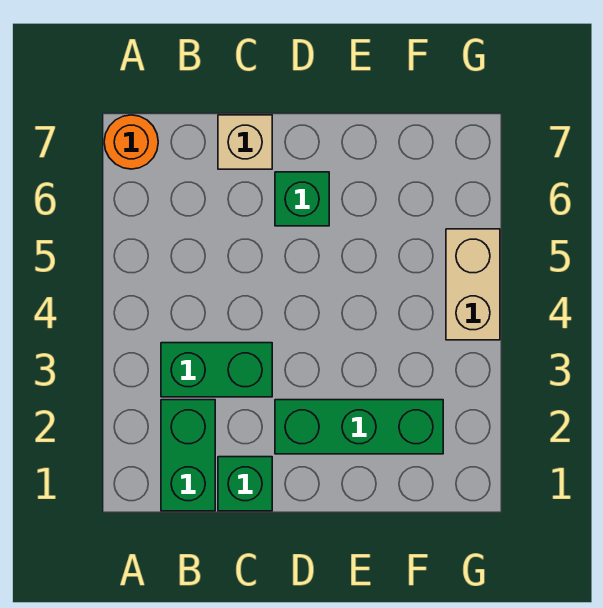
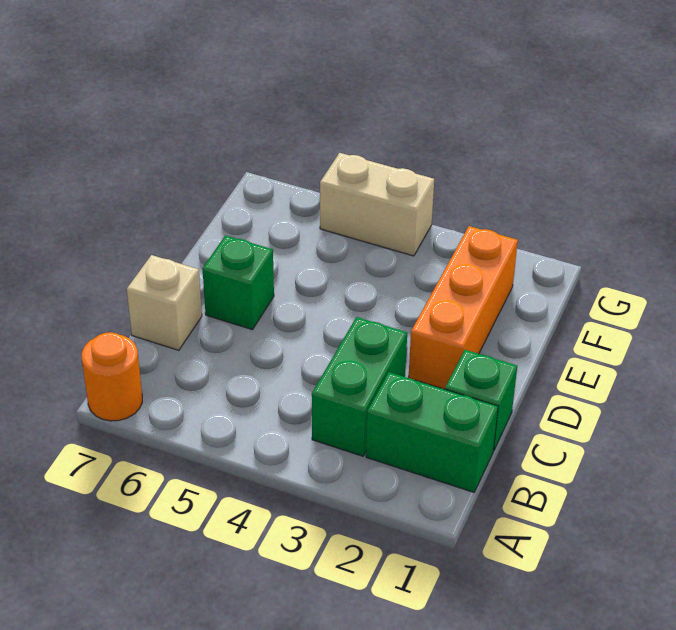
green brick D2:F2 level 1 -> orange brick D2:F2 level 1

